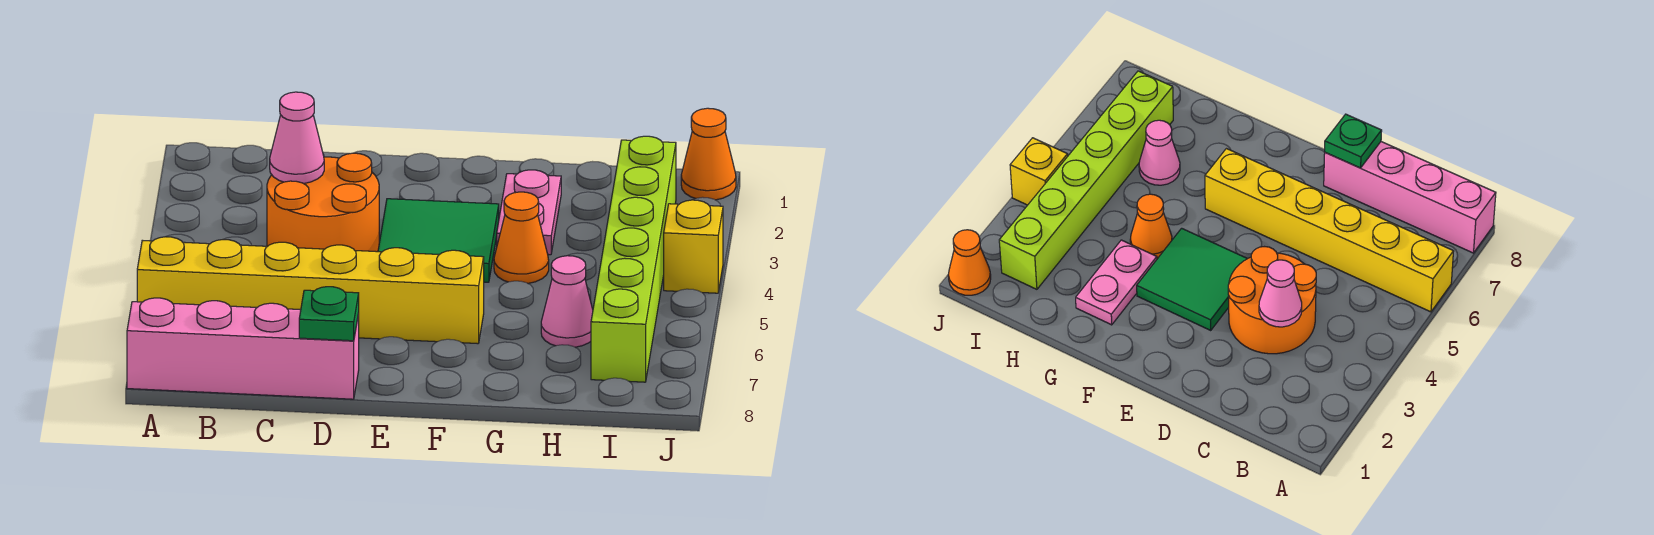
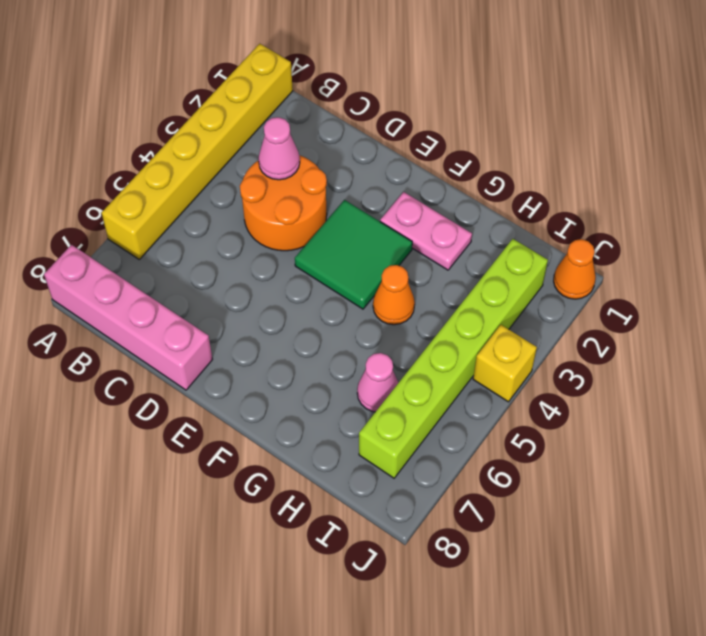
yellow brick A6:F6 level 1 -> yellow brick A1:A6 level 1
green plate D8 level 2 -> none
pink plate G2:G3 level 1 -> pink plate F2:G2 level 1

